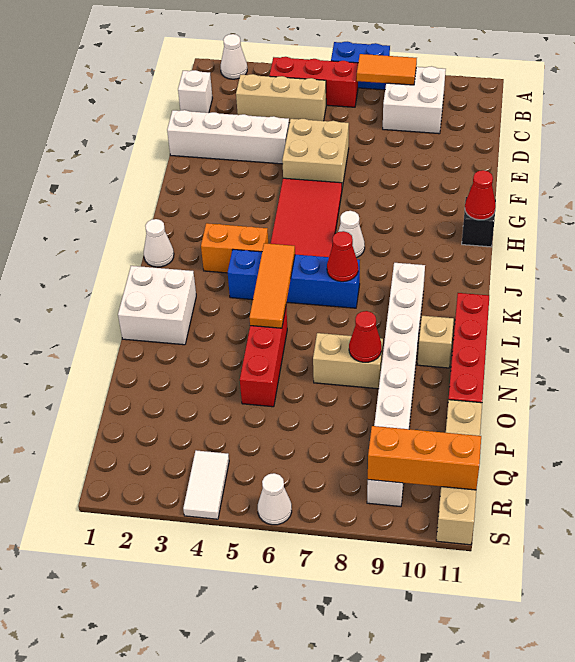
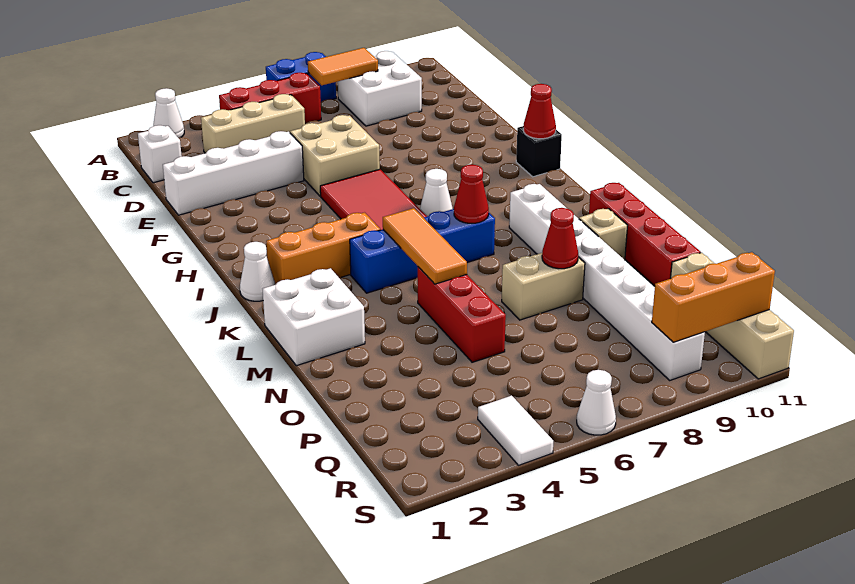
orange brick J3:J4 level 1 -> orange brick J2:J4 level 1

